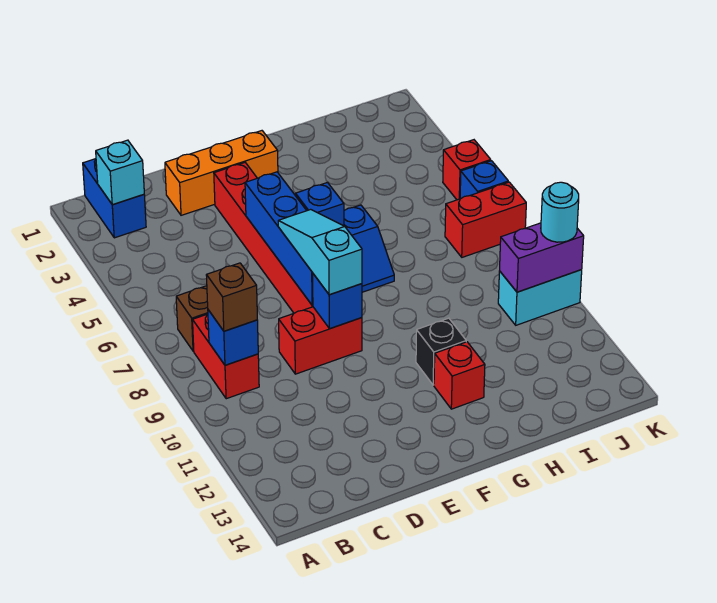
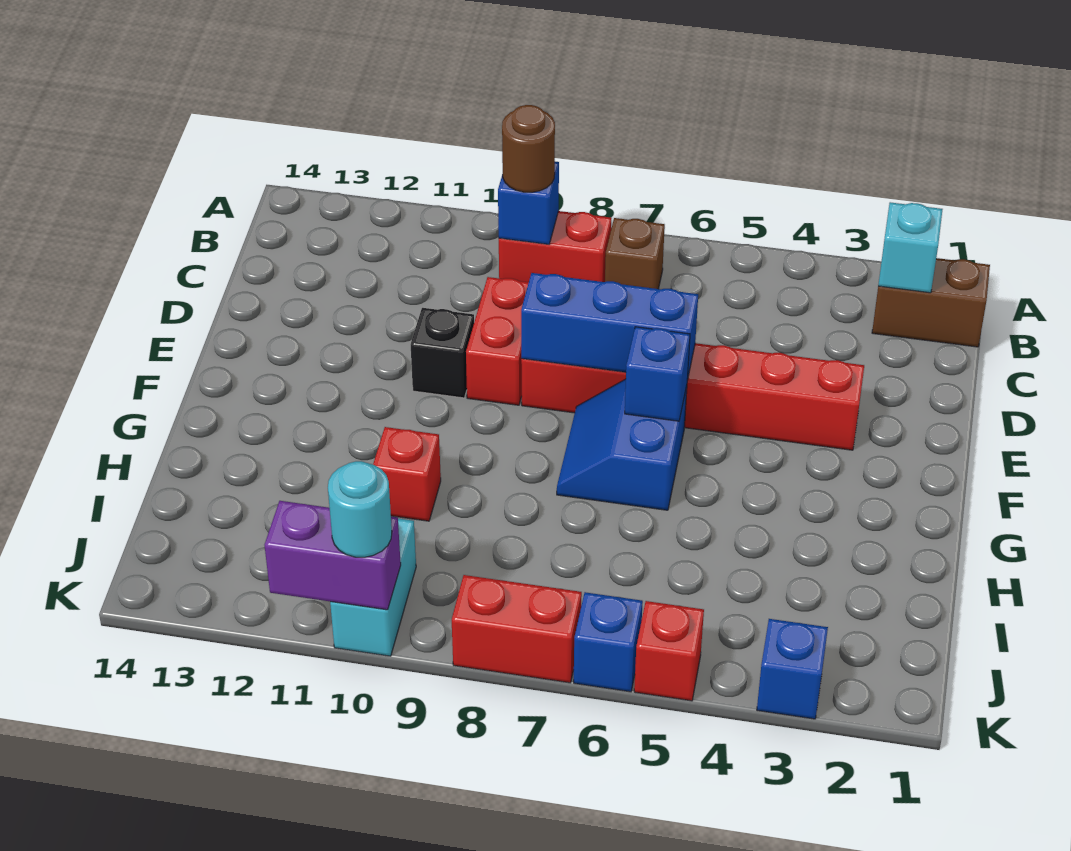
blue brick B1:B2 level 1 -> brown brick B1:B2 level 1
brown brick B9 level 3 -> brown round brick B9 level 3
orange brick D2:F2 level 1 -> none
blue brick E5:E8 level 2 -> blue brick E6:E8 level 2
cyan slope E7:E9 level 3 top 9 -> none
blue brick E9 level 2 -> blue brick K3 level 1
black brick G11 level 1 -> black brick E10 level 1
red brick G12 level 1 -> red brick H10 level 1
red brick J7:K7 level 1 -> red brick K7:K8 level 1
purple brick J10:K10 level 2 -> purple brick K10:K11 level 2

